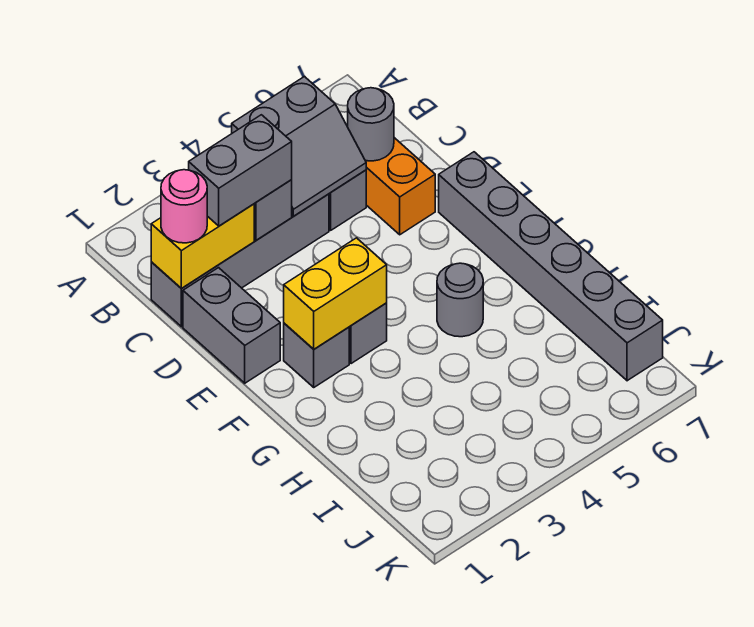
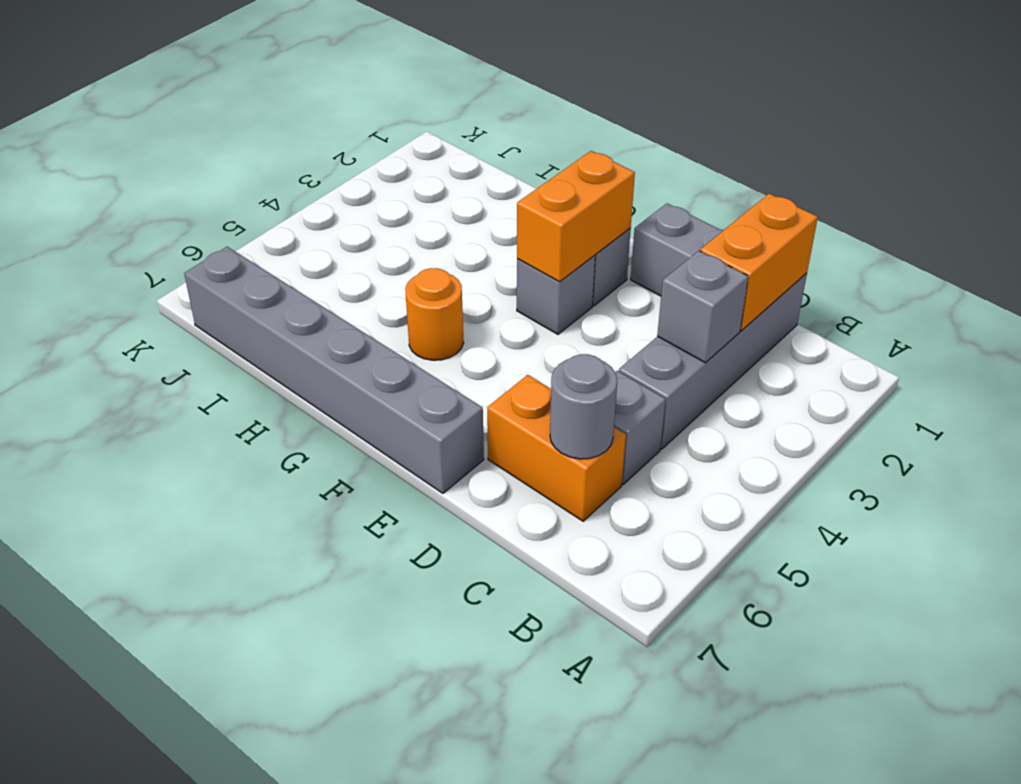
grey slope B4:C5 level 2 top B -> none
yellow brick C1:C2 level 2 -> orange brick C1:C2 level 2
pink round brick C1 level 3 -> none
grey brick C2:C3 level 3 -> none
yellow brick F2:F3 level 2 -> orange brick F2:F3 level 2
grey round brick G5 level 1 -> orange round brick G5 level 1

